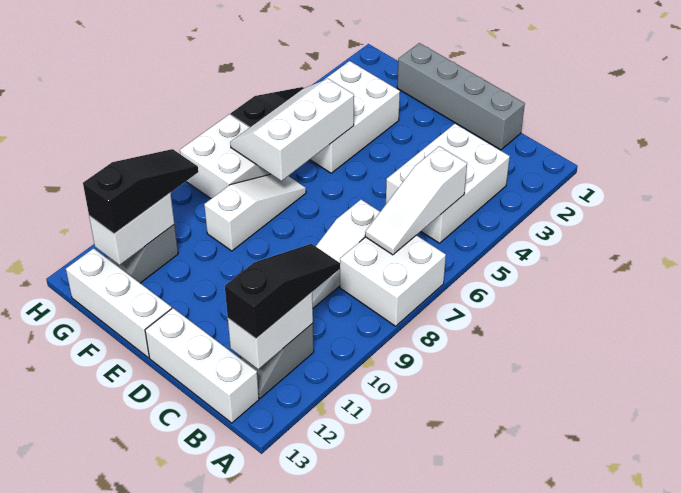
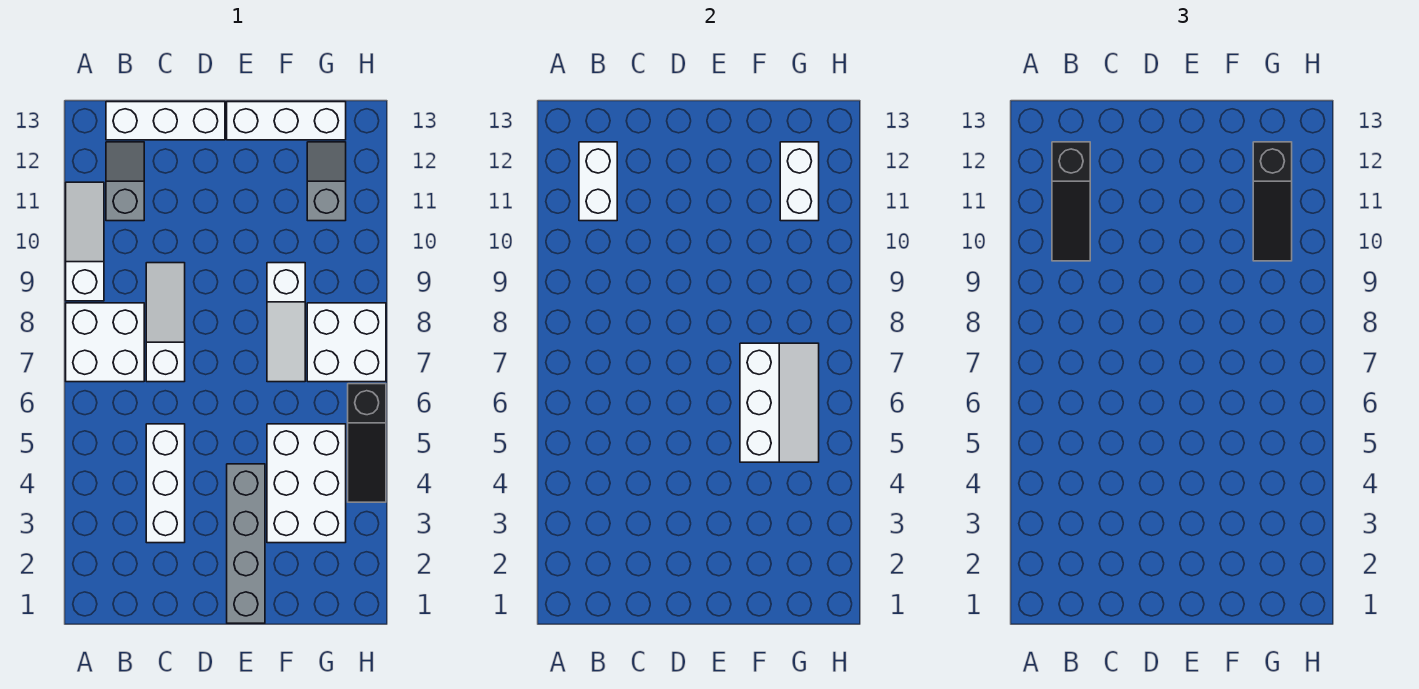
white brick B3:C5 level 1 -> white brick C3:C5 level 1
white slope B5:B7 level 2 top 5 -> white slope A9:A11 level 1 top 9
grey brick C1:F1 level 1 -> grey brick E1:E4 level 1

